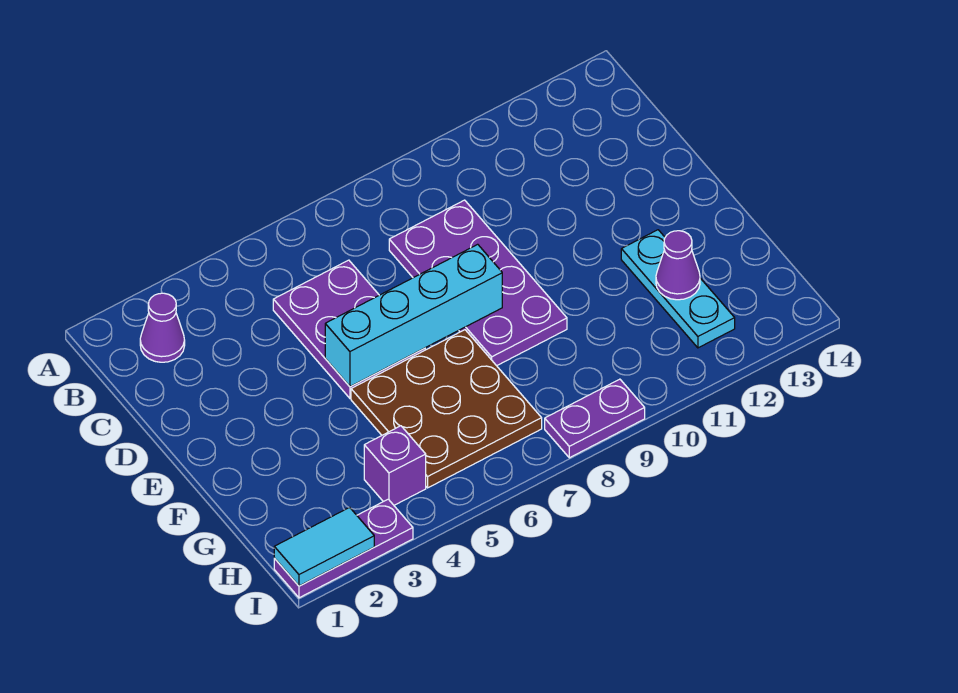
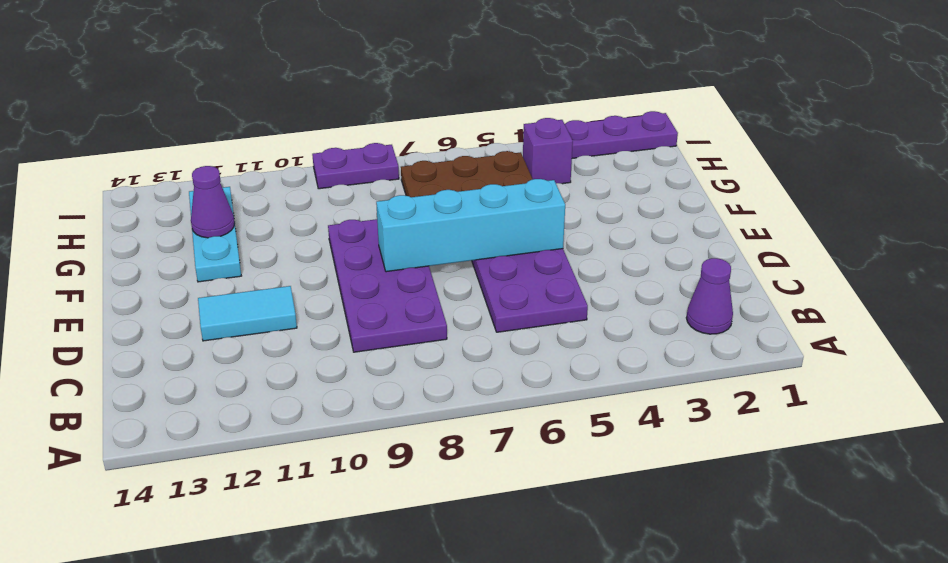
cyan tile I1:I2 level 2 -> cyan tile D11:D12 level 1

